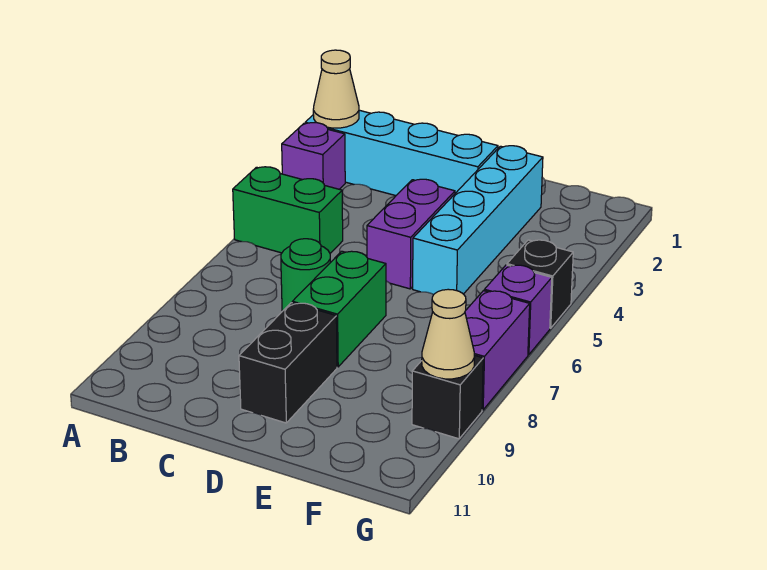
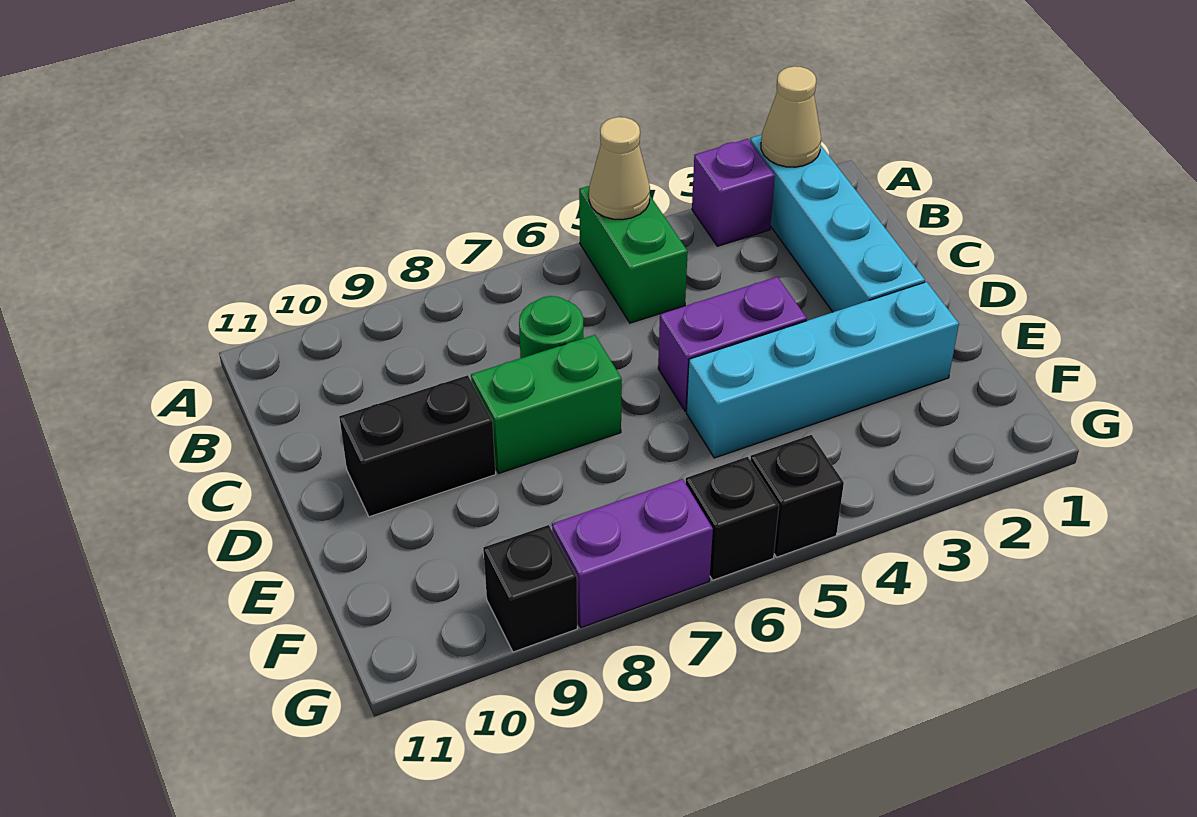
purple brick G6 level 1 -> black brick G6 level 1
tan cone G9 level 2 -> tan cone A5 level 2

